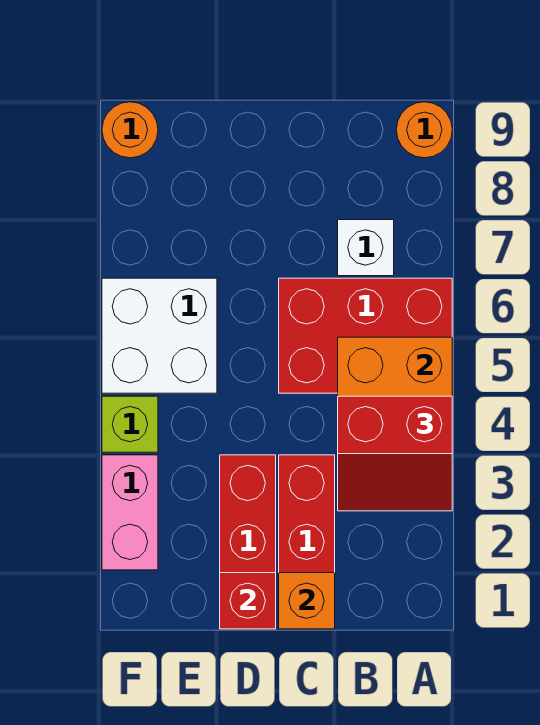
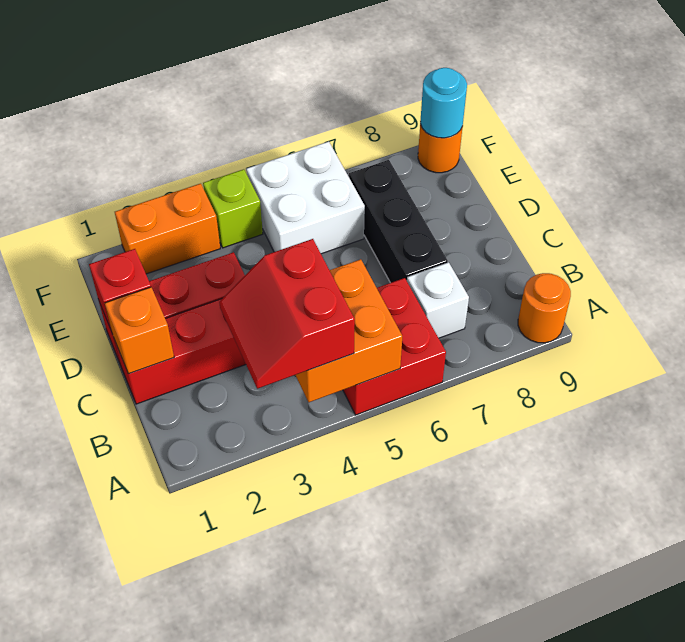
red brick A5:C6 level 1 -> red brick A5:B6 level 1
none -> black brick C7:E7 level 1
pink brick F2:F3 level 1 -> orange brick F2:F3 level 1
none -> cyan round brick F9 level 2

